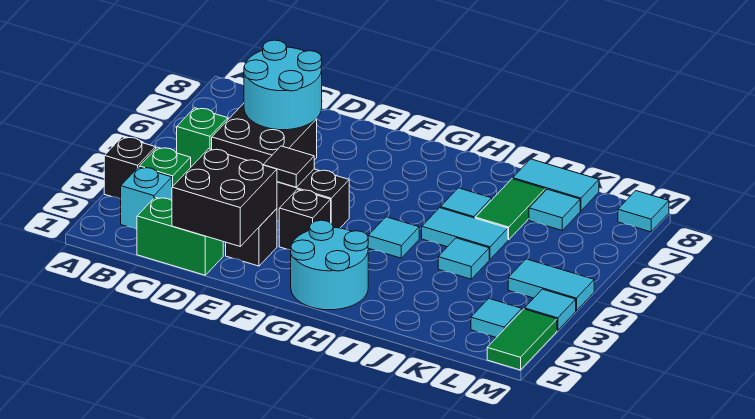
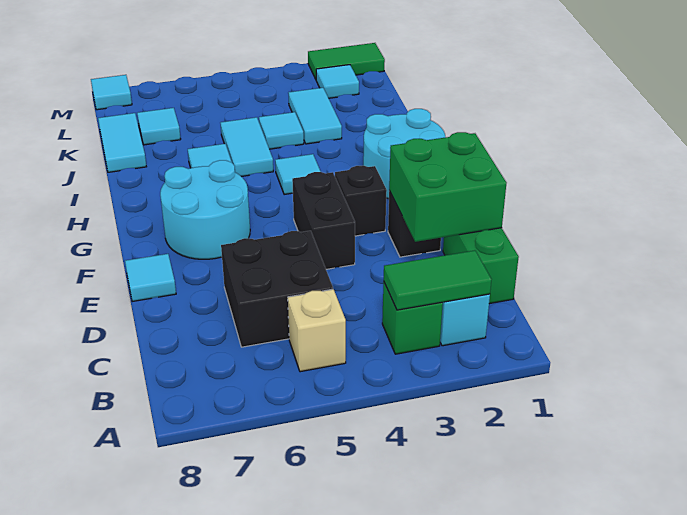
black brick A3 level 1 -> none
green brick B5 level 1 -> tan brick B5 level 1
cyan round brick C6:D7 level 2 -> cyan round brick F6:G7 level 1
black brick D1:E2 level 2 -> green brick D1:E2 level 2
black tile E4 level 2 -> none
green tile J6:J7 level 1 -> green tile B2:B3 level 2
cyan tile L4:M4 level 1 -> cyan tile J3:K3 level 1
cyan tile M3 level 1 -> cyan tile E8 level 1

